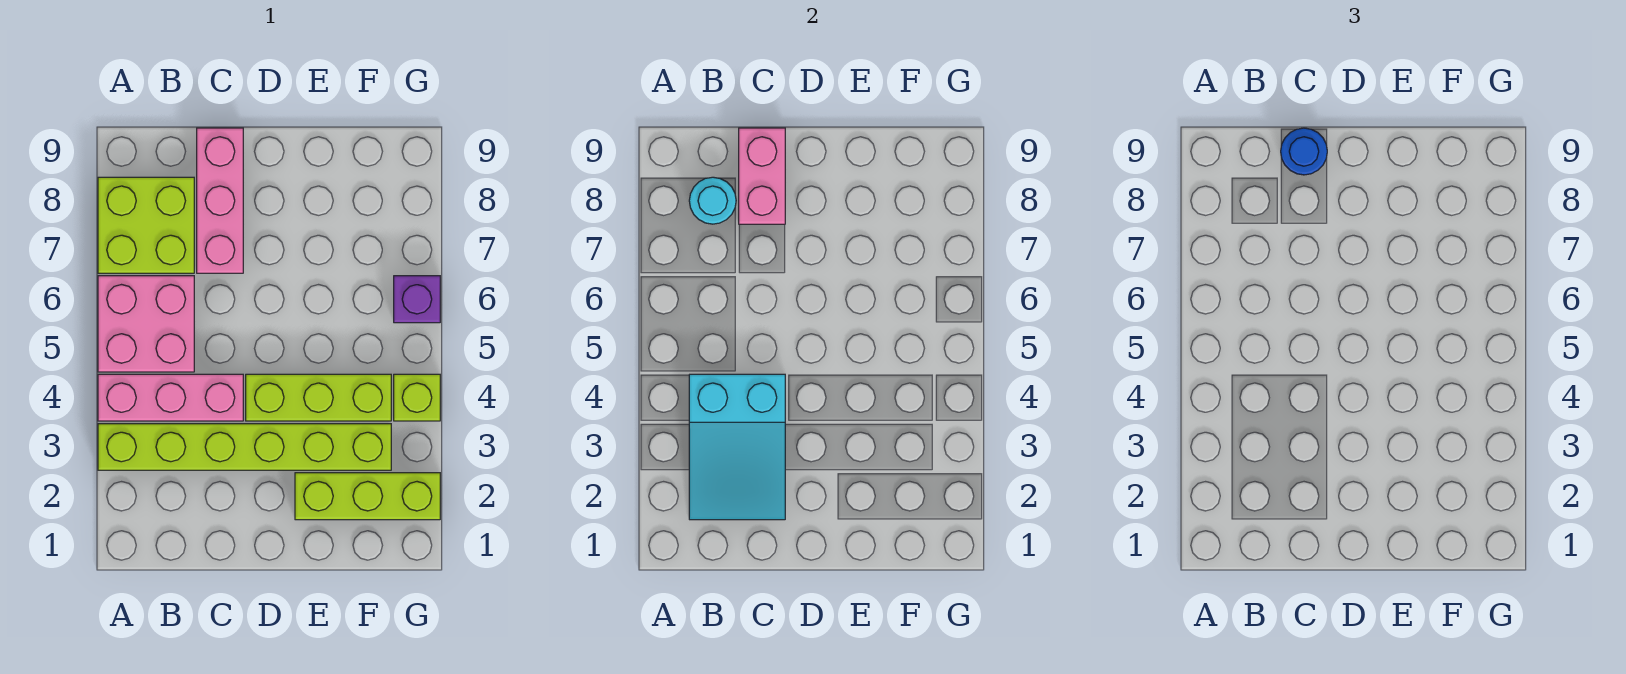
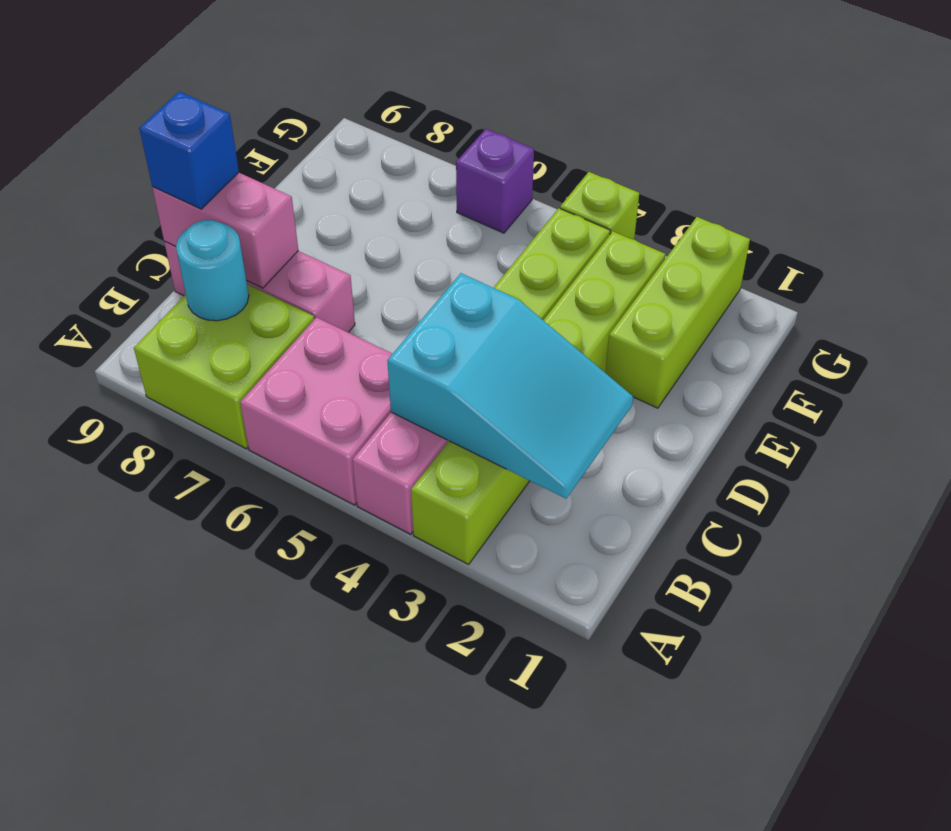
blue round brick C9 level 3 -> blue brick C9 level 3

